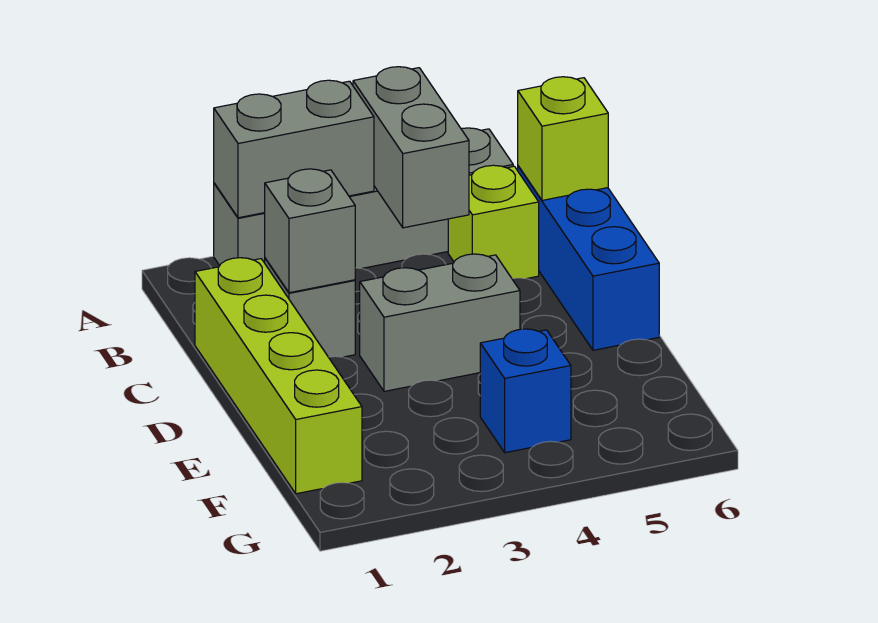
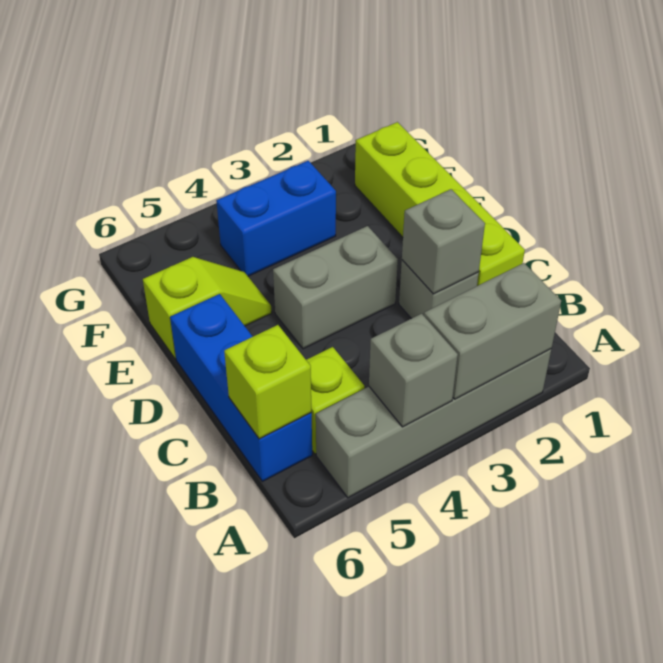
grey brick A4:B4 level 2 -> grey brick A4 level 2
none -> lime slope E5:E6 level 1 top 6
blue brick F4 level 1 -> blue brick F3:F4 level 1

